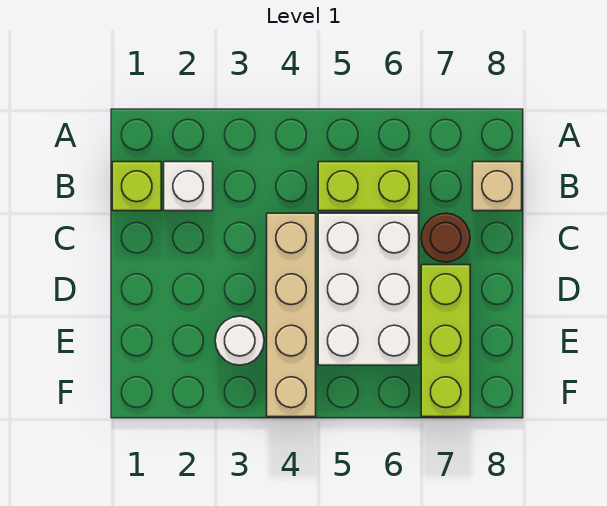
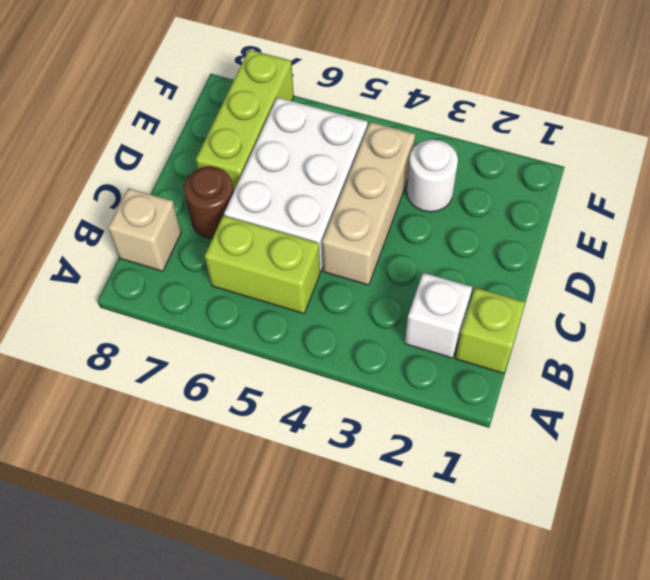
tan brick C4:F4 level 1 -> tan brick C4:E4 level 1

